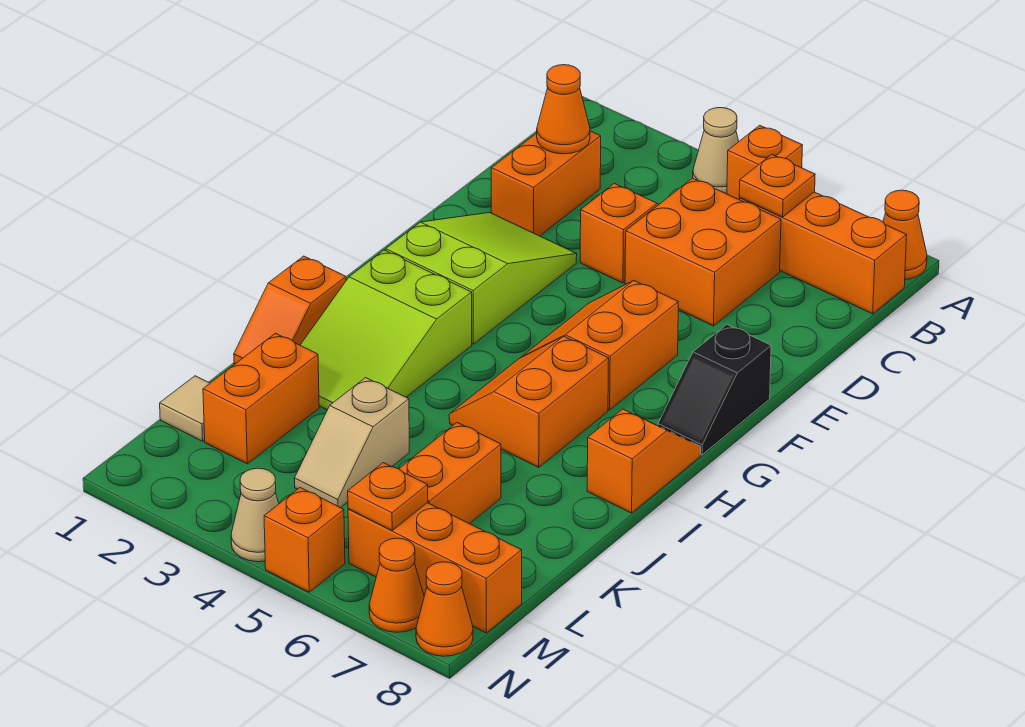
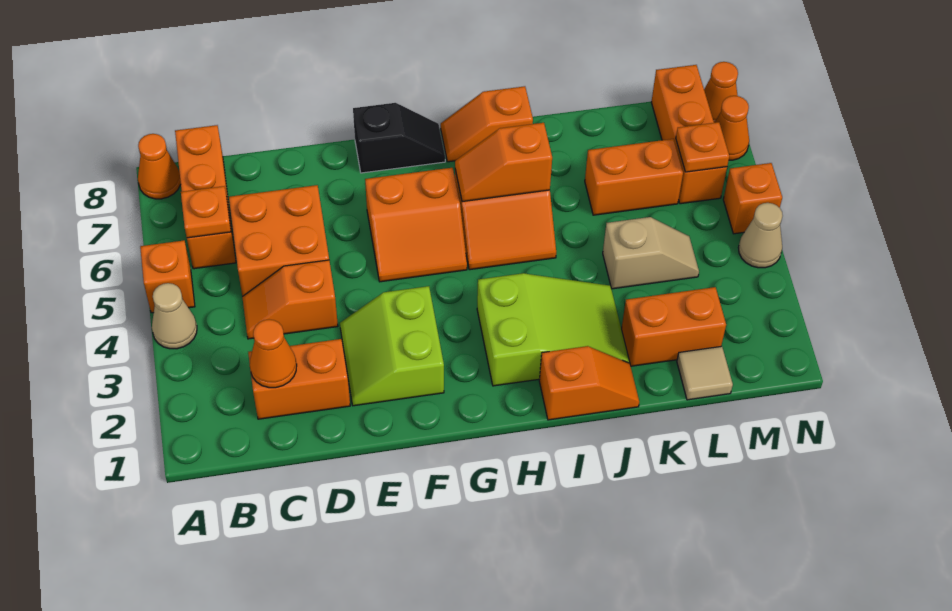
lime slope E2:G3 level 1 top G -> lime slope E2:F3 level 1 top F
none -> orange slope H6:I6 level 2 top I

